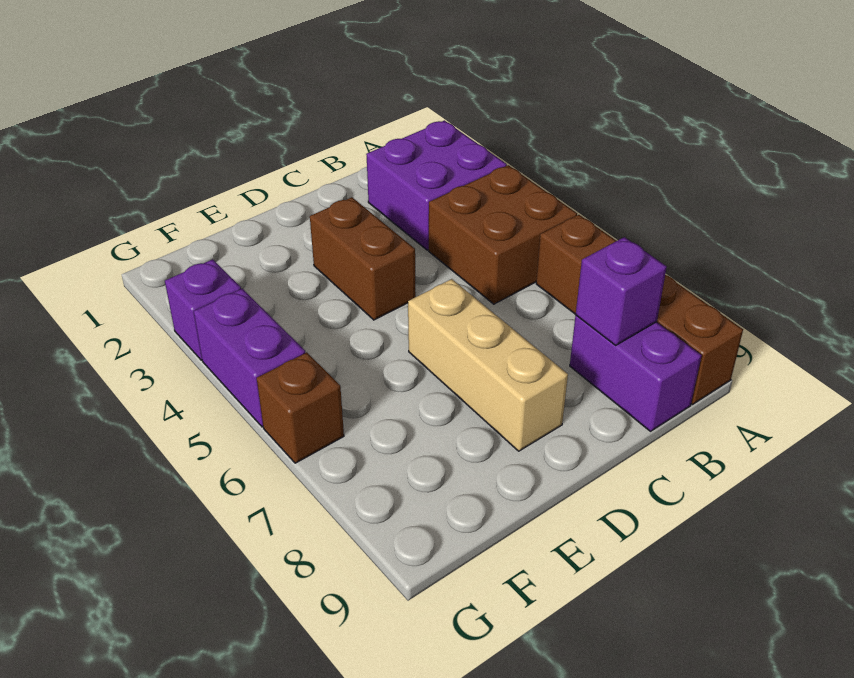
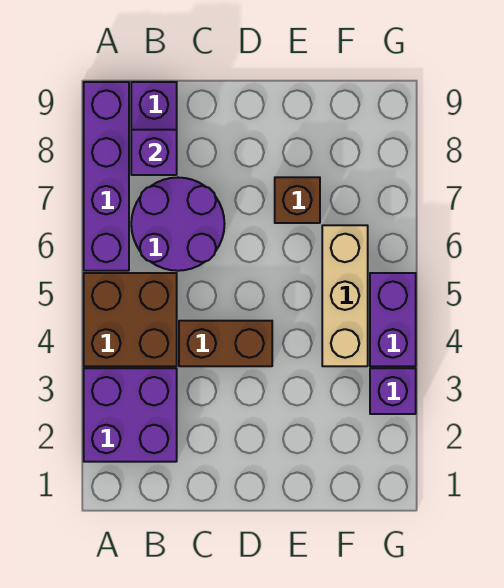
brown brick A6:A9 level 1 -> purple brick A6:A9 level 1
none -> purple round brick B6:C7 level 1
brown brick D3:D4 level 1 -> brown brick C4:D4 level 1
tan brick D6:D8 level 1 -> tan brick F4:F6 level 1
brown brick G6 level 1 -> brown brick E7 level 1

